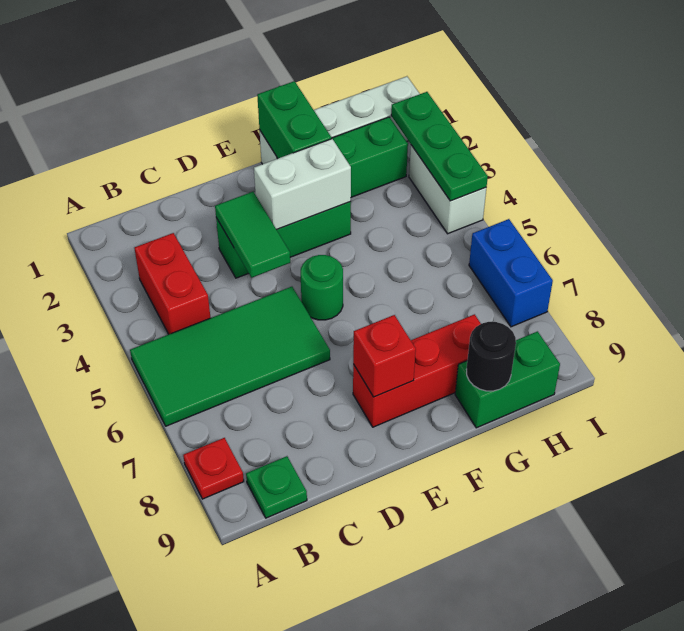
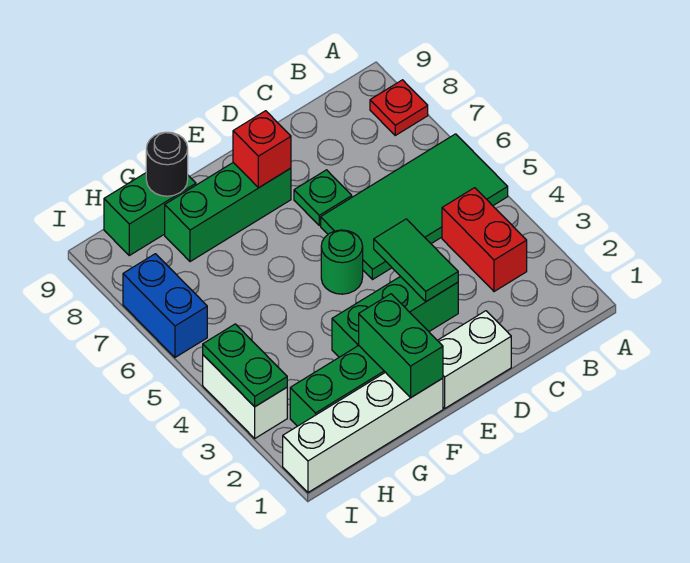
green plate B9 level 1 -> green plate D7 level 1
white brick E3:F3 level 2 -> white brick D1:E1 level 1
red brick E8:G8 level 1 -> green brick E8:G8 level 1
green plate I2:I4 level 2 -> green plate I3:I4 level 2

